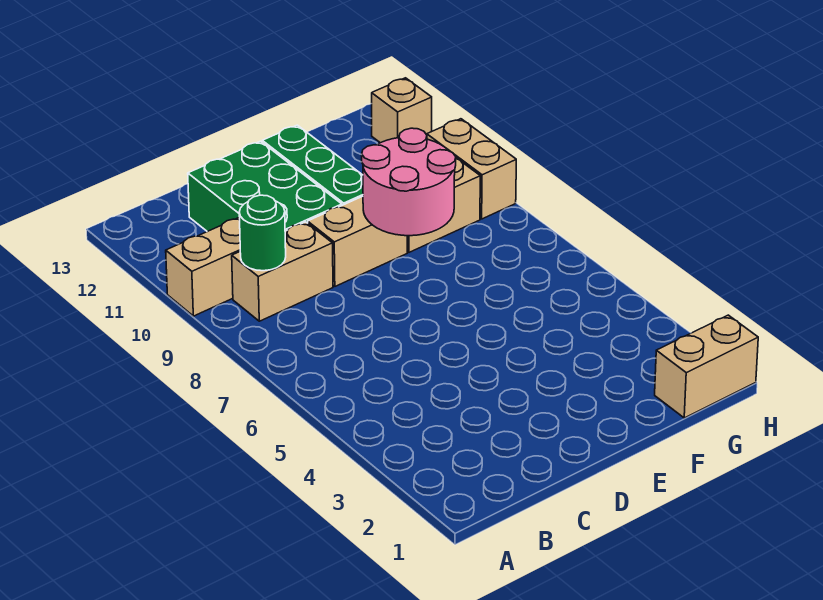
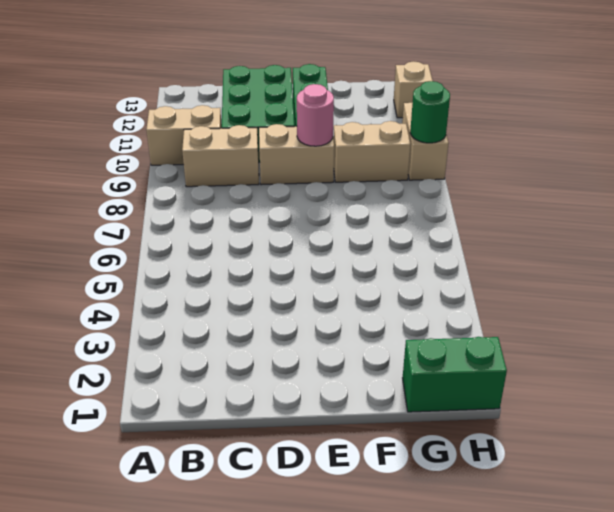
green round brick B9 level 2 -> green round brick H9 level 2
pink round brick E8:F9 level 2 -> pink round brick E9 level 2
tan brick G1:H1 level 1 -> green brick G1:H1 level 1

